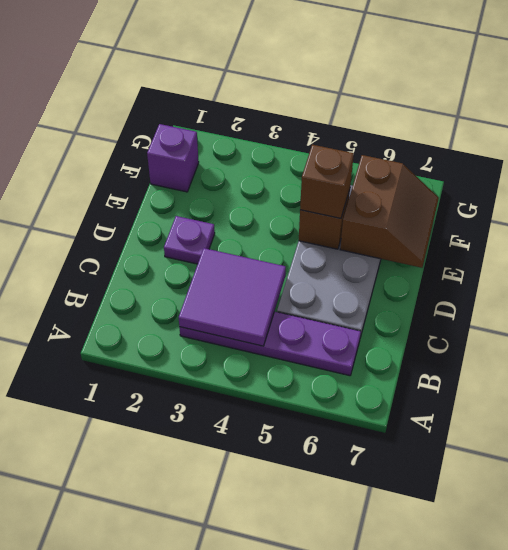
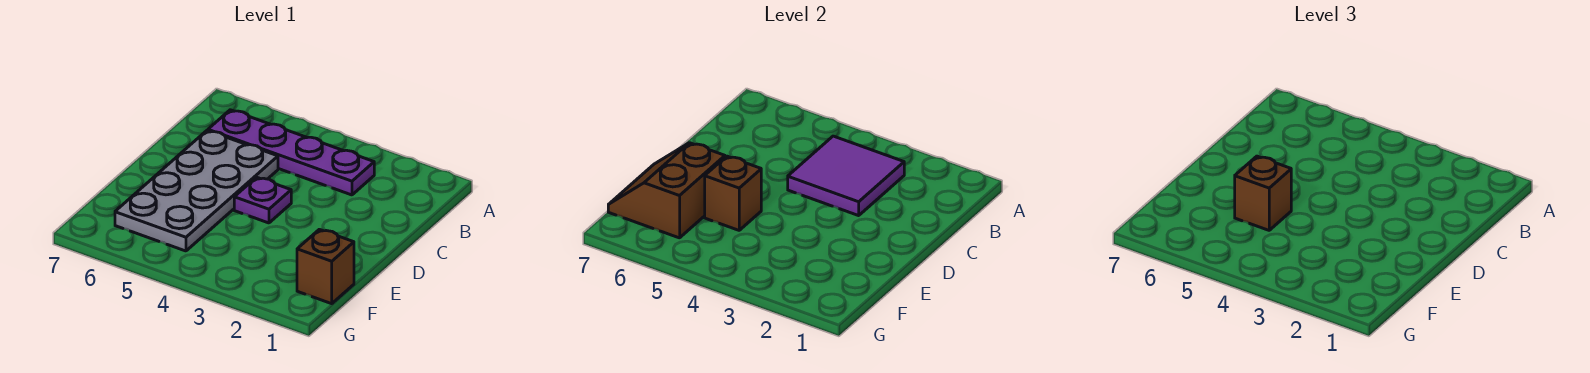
purple plate D2 level 1 -> purple plate D4 level 1
purple brick F1 level 1 -> brown brick F1 level 1

